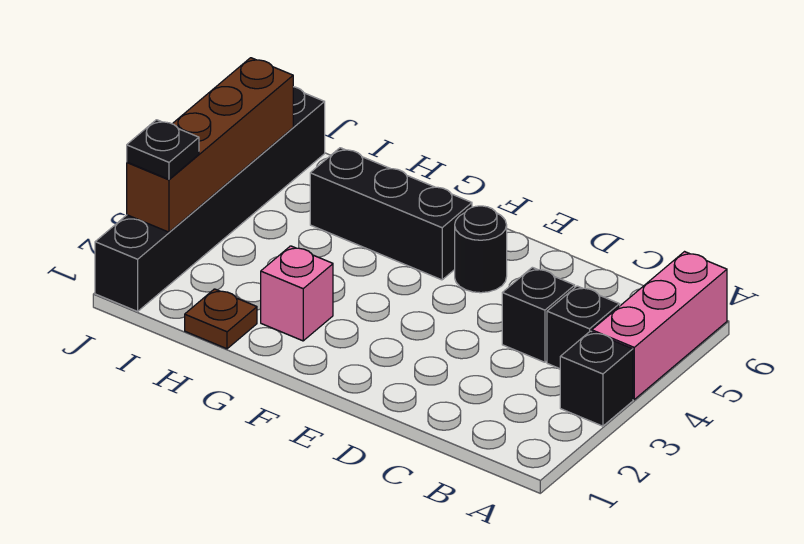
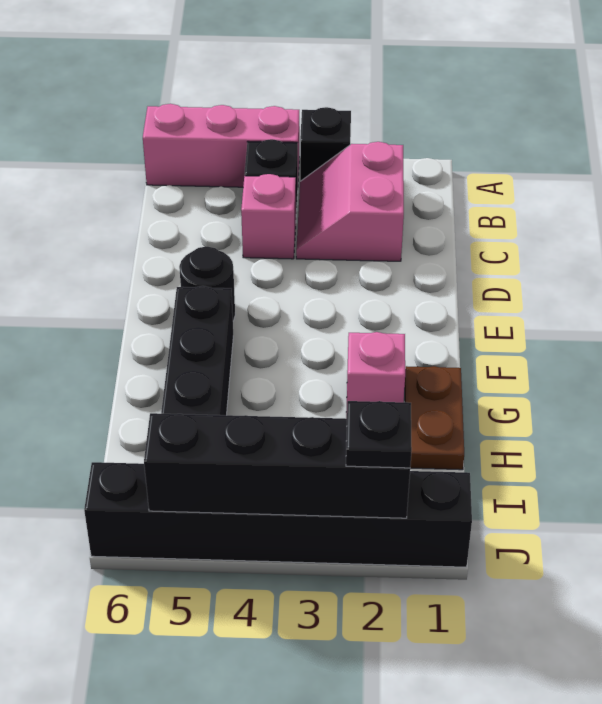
none -> pink slope B2:C3 level 1 top 2
black brick C4 level 1 -> pink brick C4 level 1
brown plate H1 level 1 -> brown plate G1:H1 level 1
brown brick J2:J5 level 2 -> black brick J2:J5 level 2

